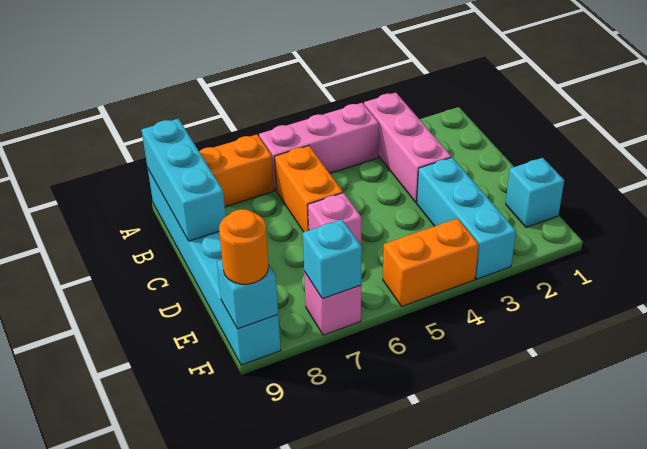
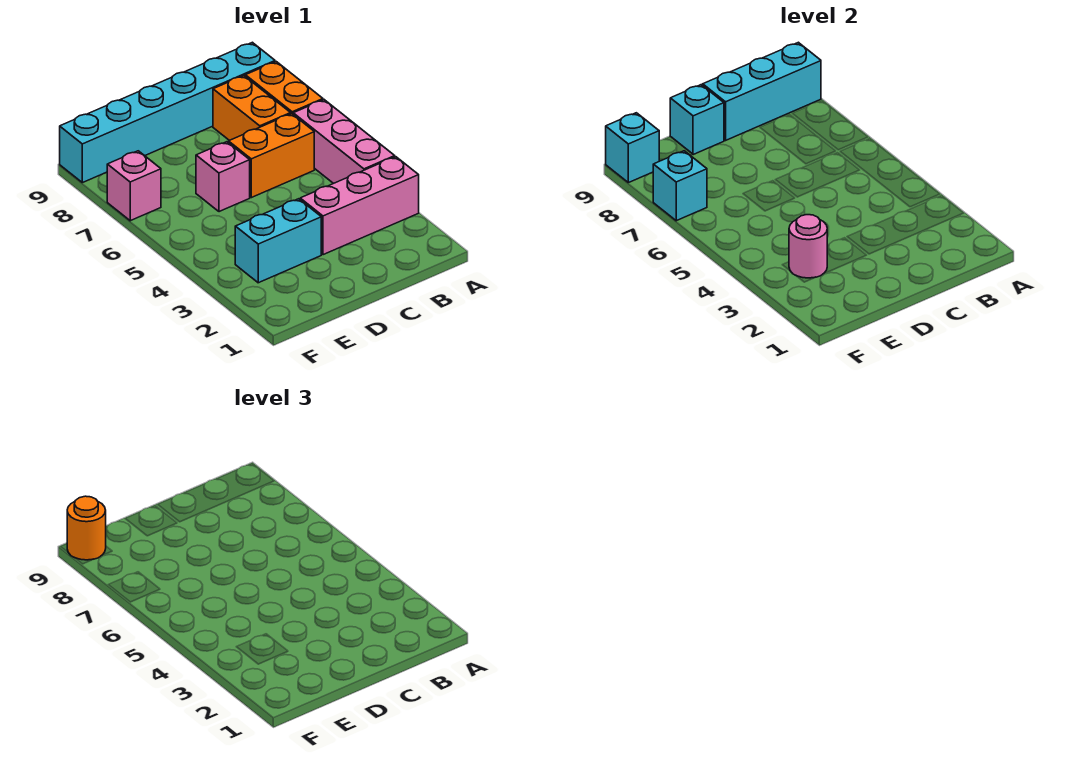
cyan brick D3:F3 level 1 -> cyan brick D3:E3 level 1
cyan brick E1 level 1 -> cyan brick D9 level 2
none -> pink round brick E3 level 2
orange brick F4:F5 level 1 -> orange brick B7:B8 level 1

